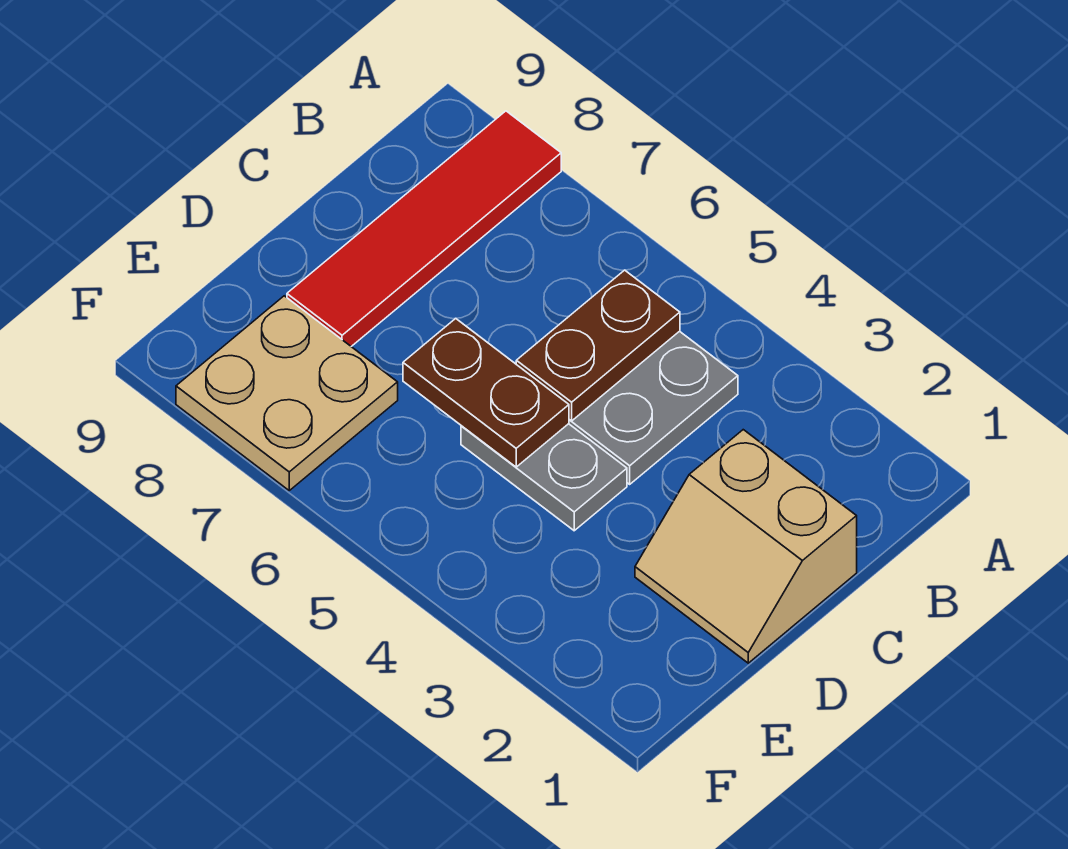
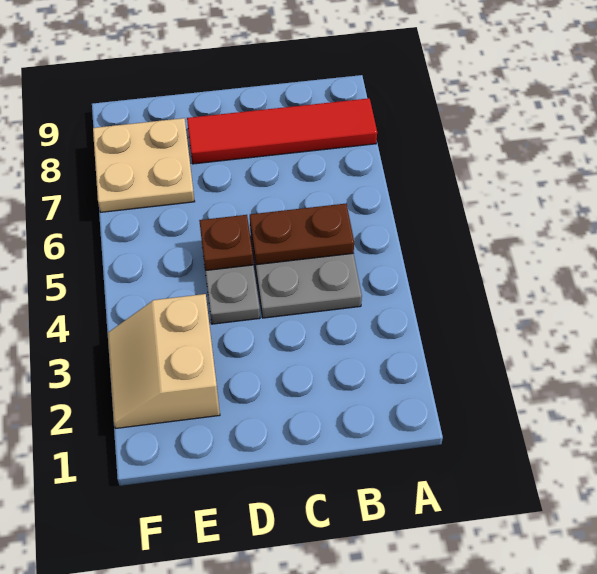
tan slope C1:D2 level 1 top C -> tan slope E2:F3 level 1 top E
brown plate D5:D6 level 2 -> brown plate D5 level 2

